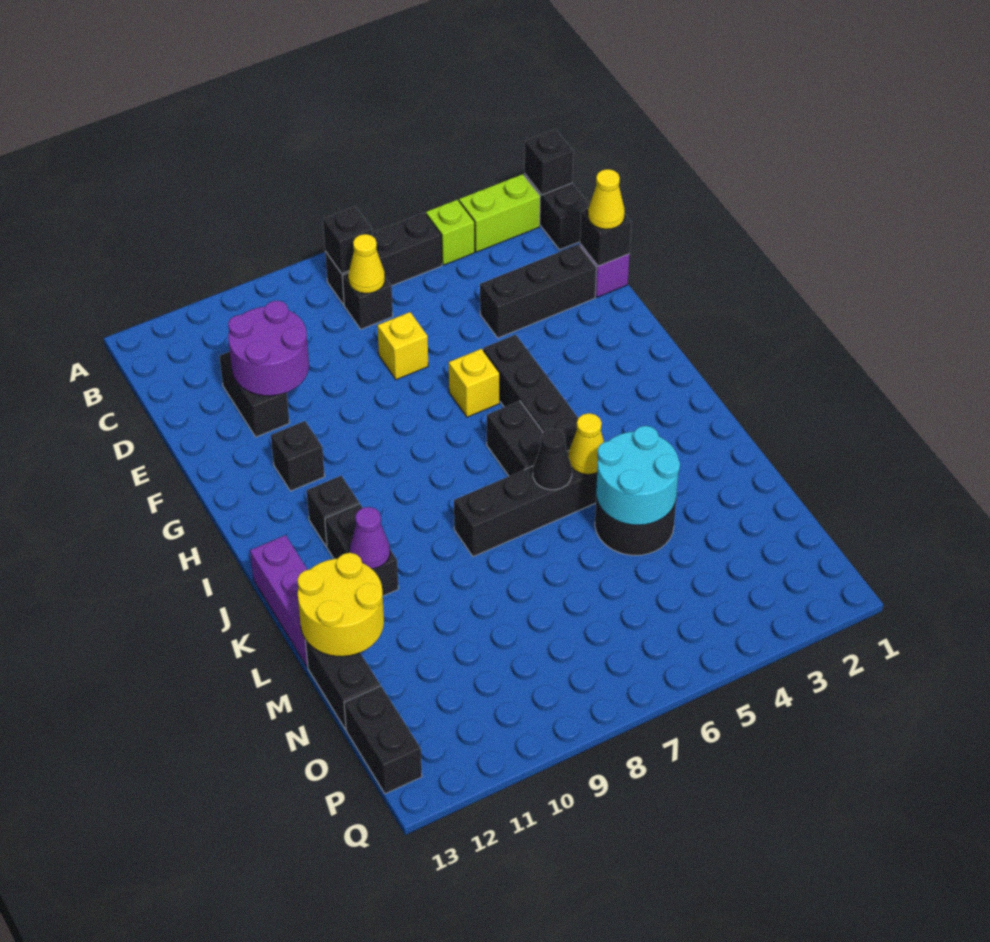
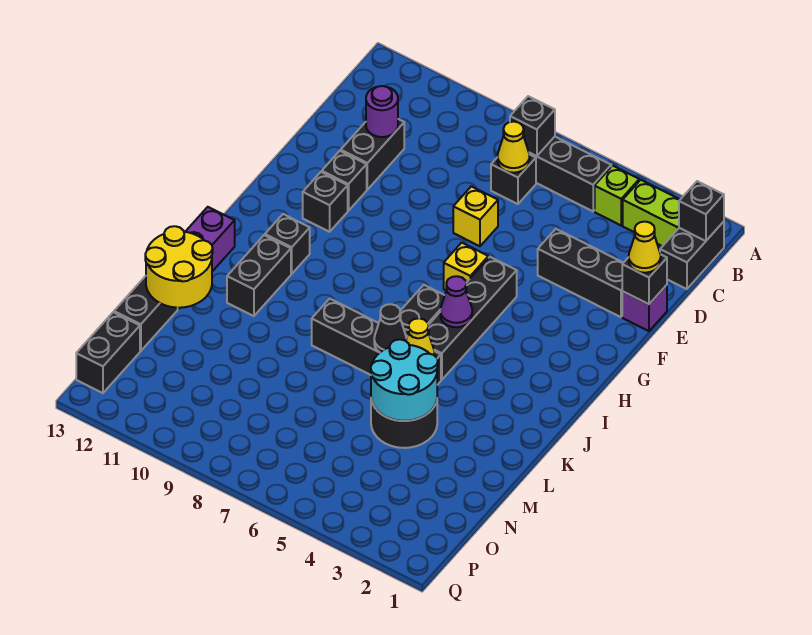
purple round brick D10:E11 level 2 -> purple round brick D11 level 2
none -> black brick F11 level 1
purple cone K11 level 2 -> purple cone I5 level 2

